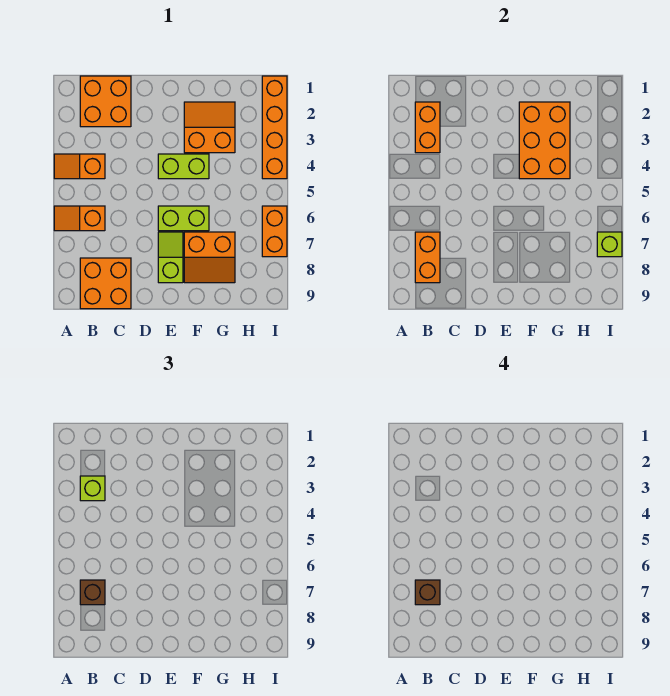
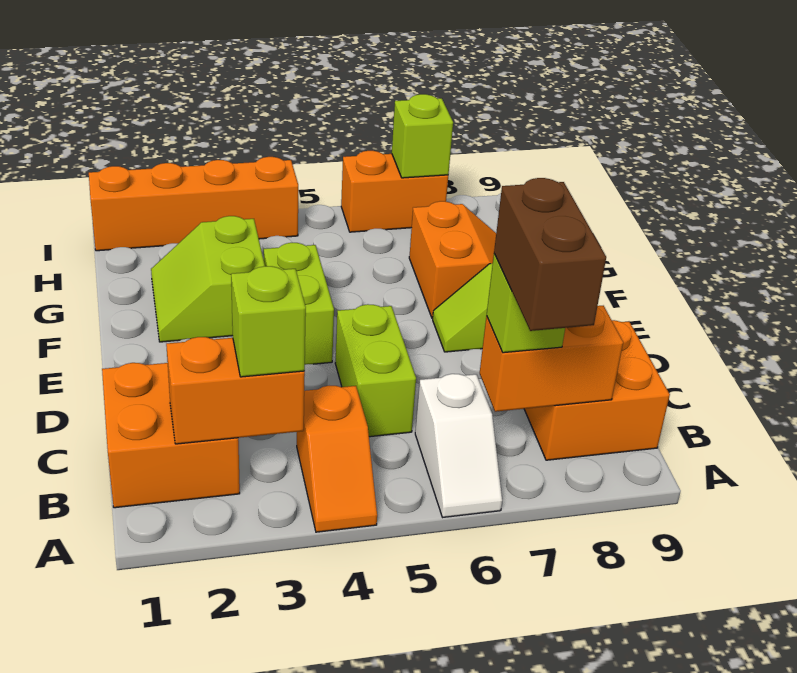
orange slope A6:B6 level 1 top B -> white slope A6:B6 level 1 top B
brown brick B7 level 3 -> lime brick B7 level 3
brown brick B7 level 4 -> brown brick A7:B7 level 4
lime brick E6:F6 level 1 -> lime brick C5:D5 level 1
orange slope F2:G3 level 1 top 3 -> lime slope F2:G3 level 1 top 3
orange brick F2:G4 level 2 -> none

